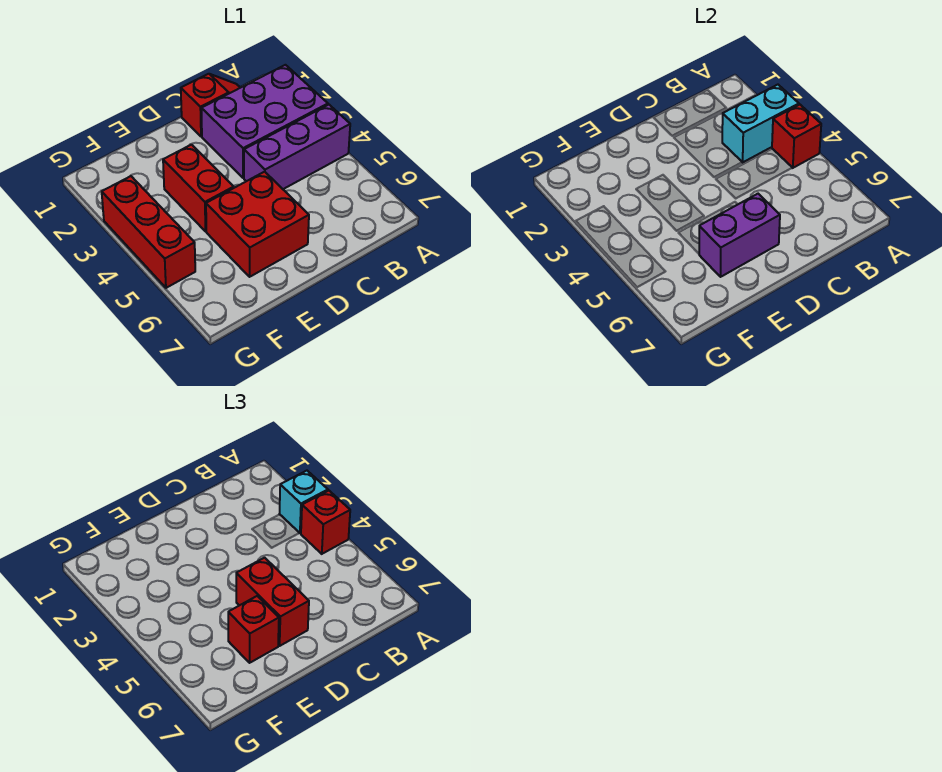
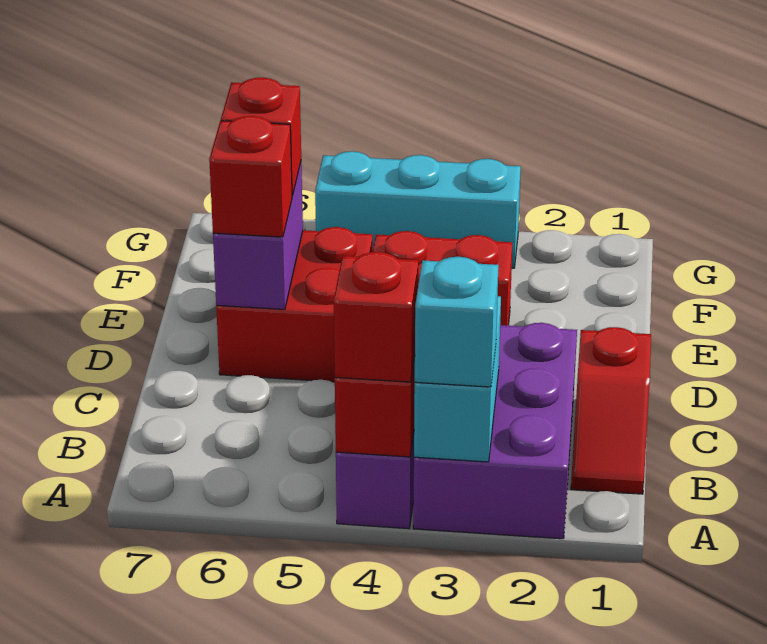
red brick D5:D6 level 3 -> red brick D6 level 3
red brick G3:G5 level 1 -> cyan brick G3:G5 level 1

